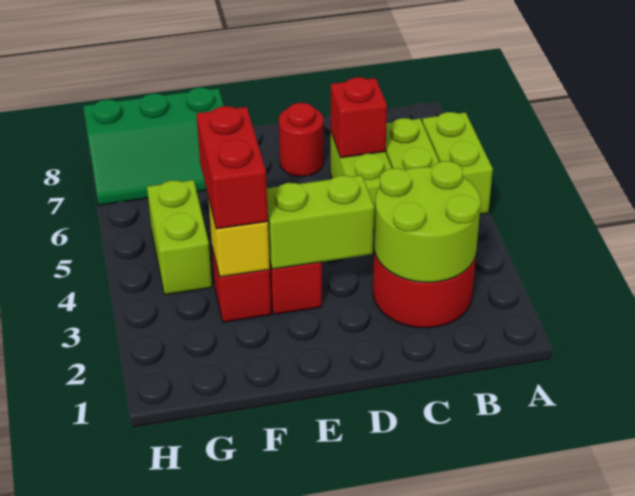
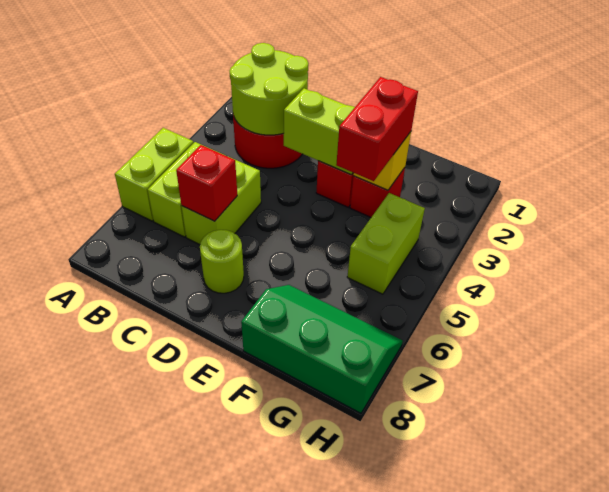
red round brick D7 level 1 -> lime round brick D7 level 1

